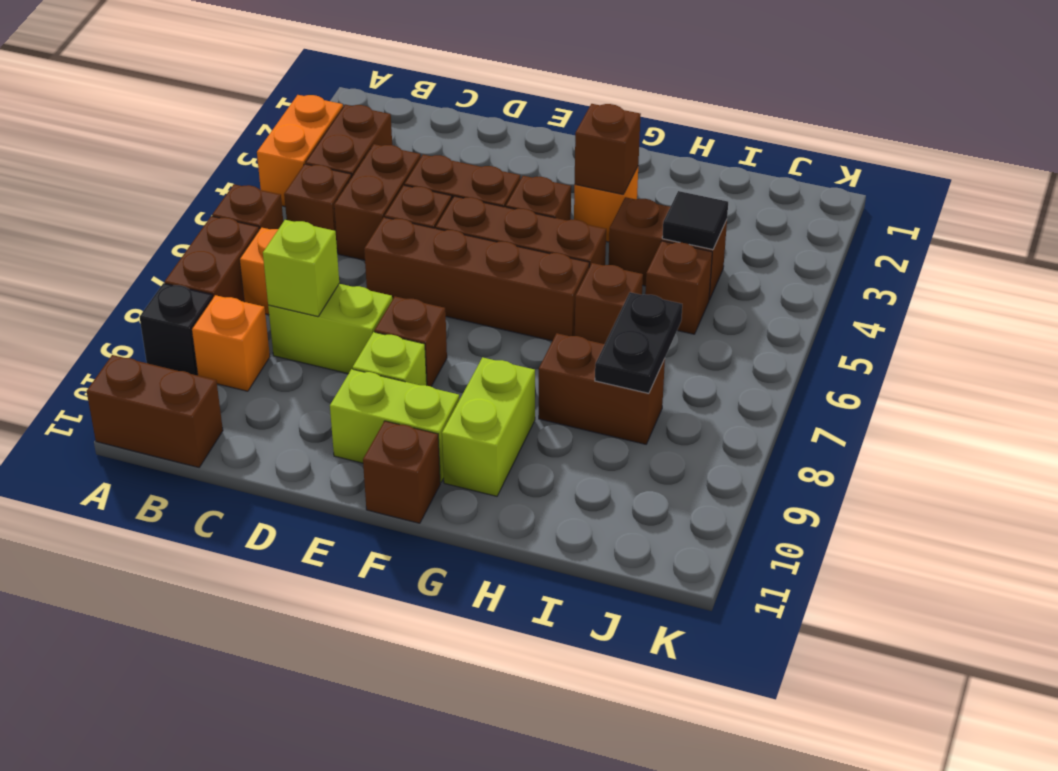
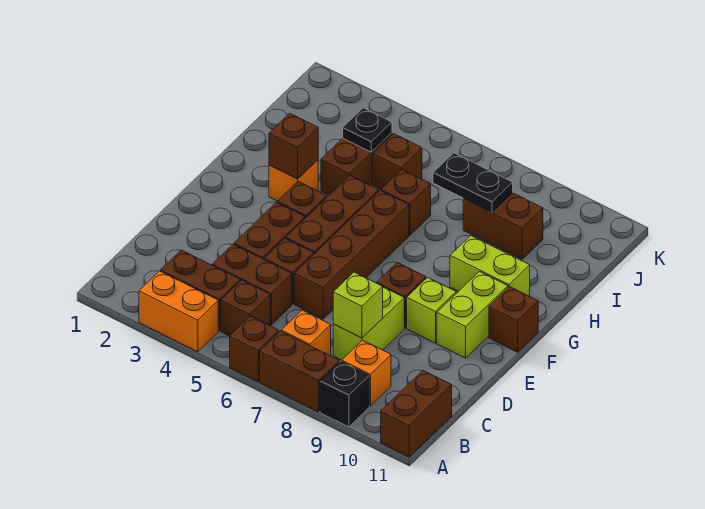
brown brick H8:I8 level 1 -> brown brick I8:I9 level 1
black tile I4 level 2 -> black plate I4 level 2

